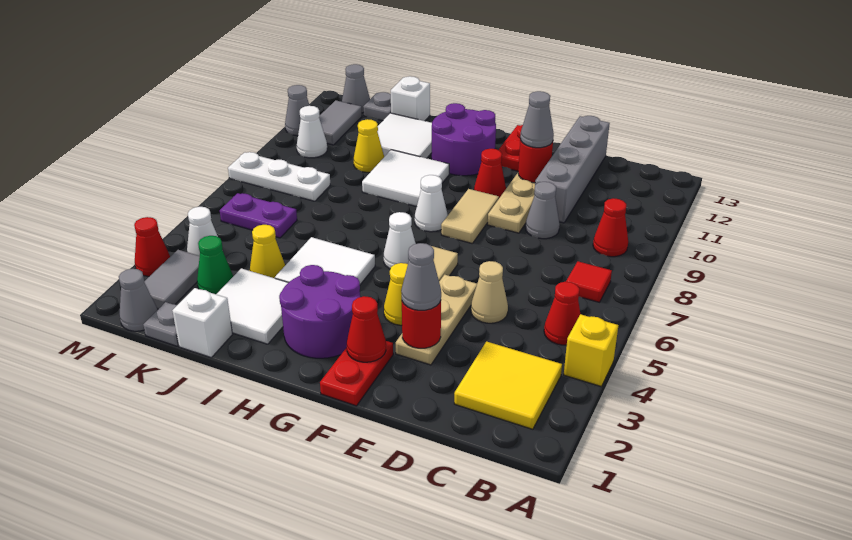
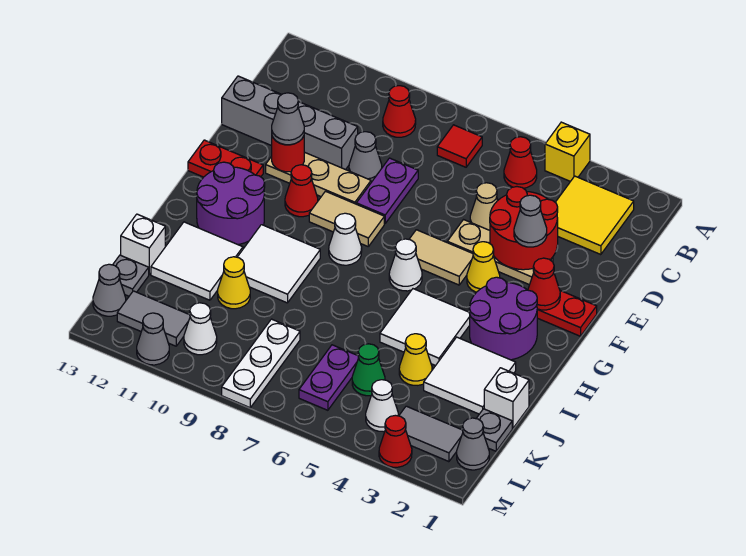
none -> purple plate D8:E8 level 1
red round brick E3 level 2 -> red round brick D3:E4 level 2
green cone K3 level 1 -> green cone K5 level 1

